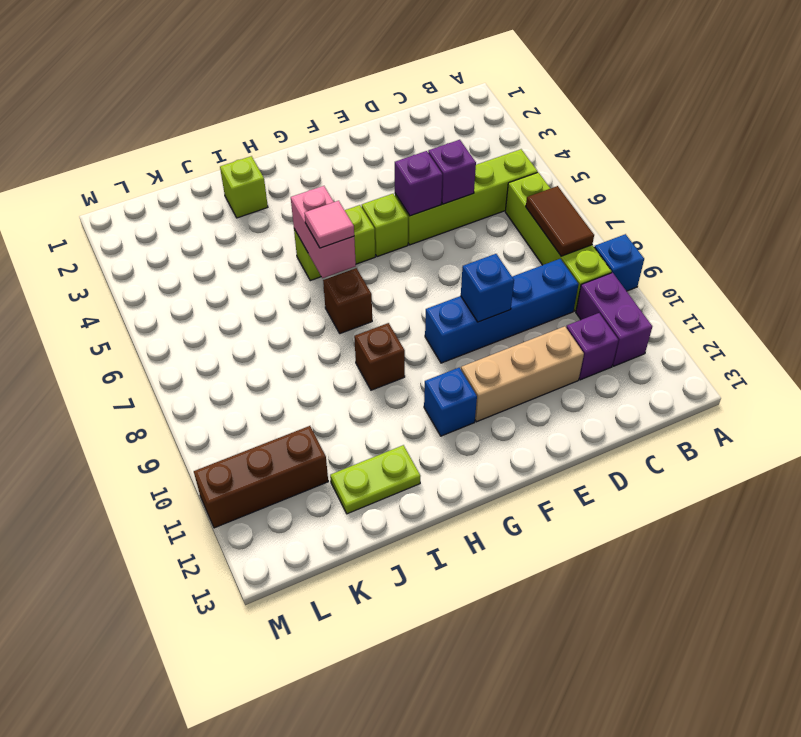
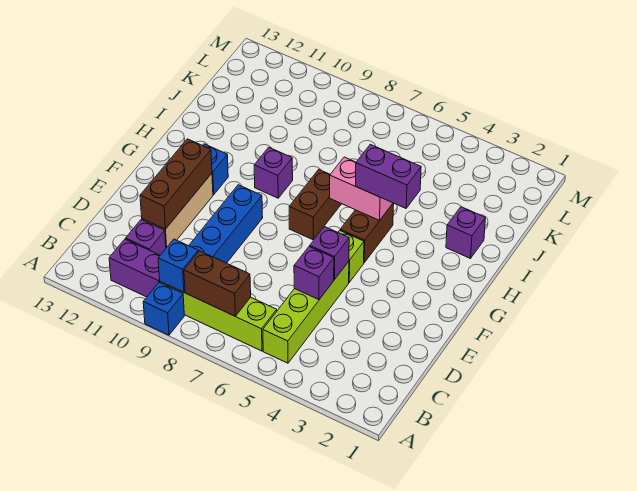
brown tile B7:B8 level 2 -> brown brick B7:B8 level 2
blue brick E9 level 2 -> blue brick B9 level 2
lime brick G5:H5 level 1 -> brown brick G5:H5 level 1
none -> purple brick H4:H5 level 3
pink tile H6 level 3 -> none
brown brick H7 level 1 -> brown brick G7:H7 level 1
brown brick H9 level 1 -> purple brick H9 level 1
lime brick I2 level 1 -> purple brick I2 level 1
lime plate I12:J12 level 1 -> none
brown brick K11:M11 level 1 -> brown brick D11:F11 level 2

